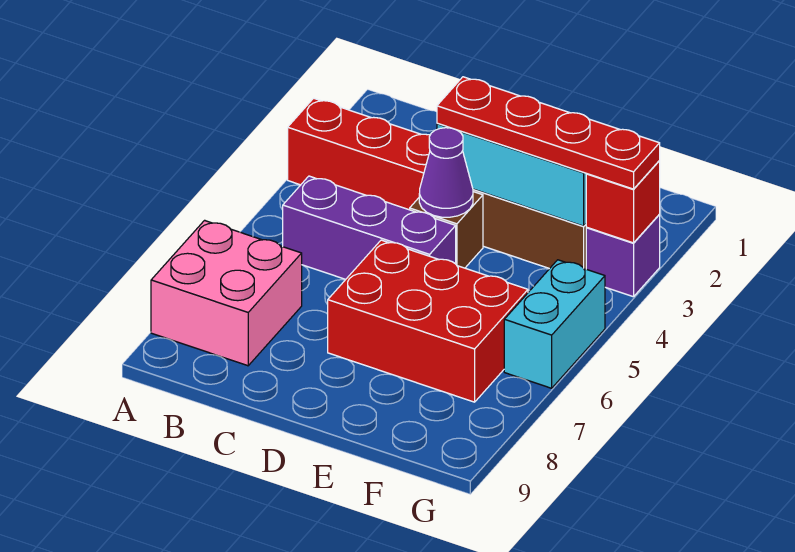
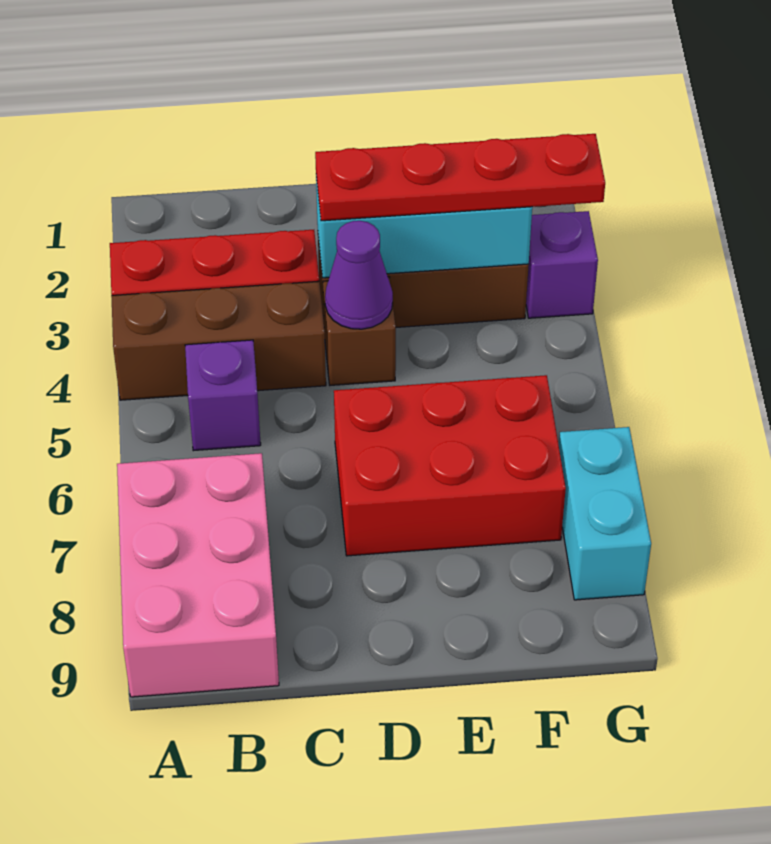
none -> brown brick A4:C4 level 1
pink brick A7:B8 level 1 -> pink brick A7:B9 level 1
purple brick B5:D5 level 1 -> purple brick B5 level 1
red brick G3 level 2 -> none
cyan brick G5:G6 level 1 -> cyan brick G7:G8 level 1

